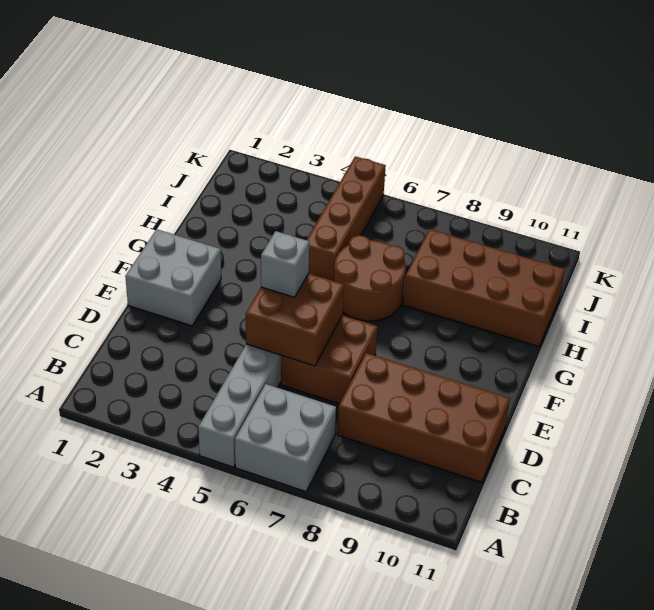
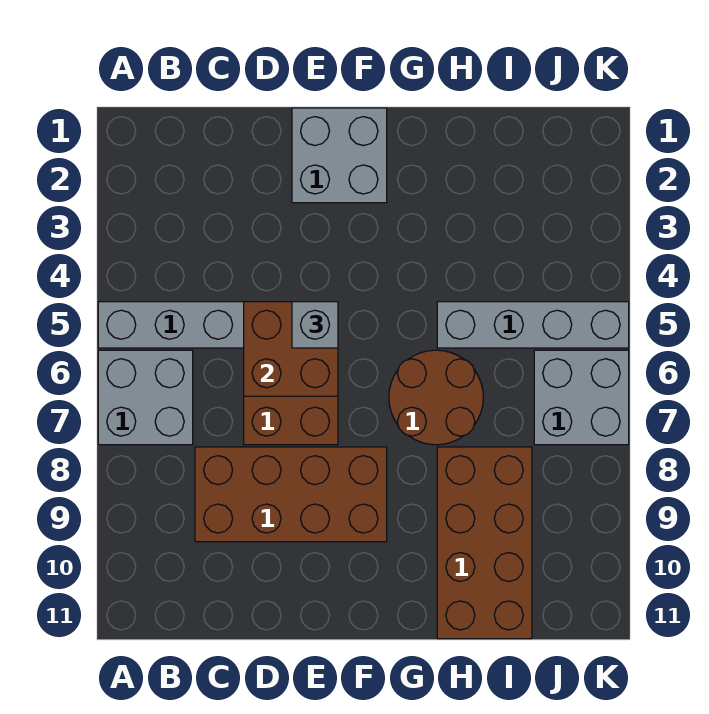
brown brick C8:D11 level 1 -> brown brick C8:F9 level 1
brown brick H5:K5 level 1 -> grey brick H5:K5 level 1
none -> grey brick J6:K7 level 1

